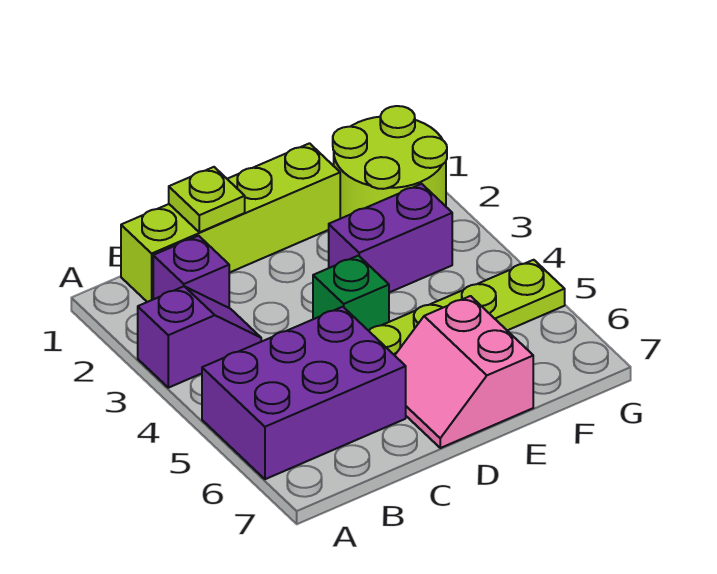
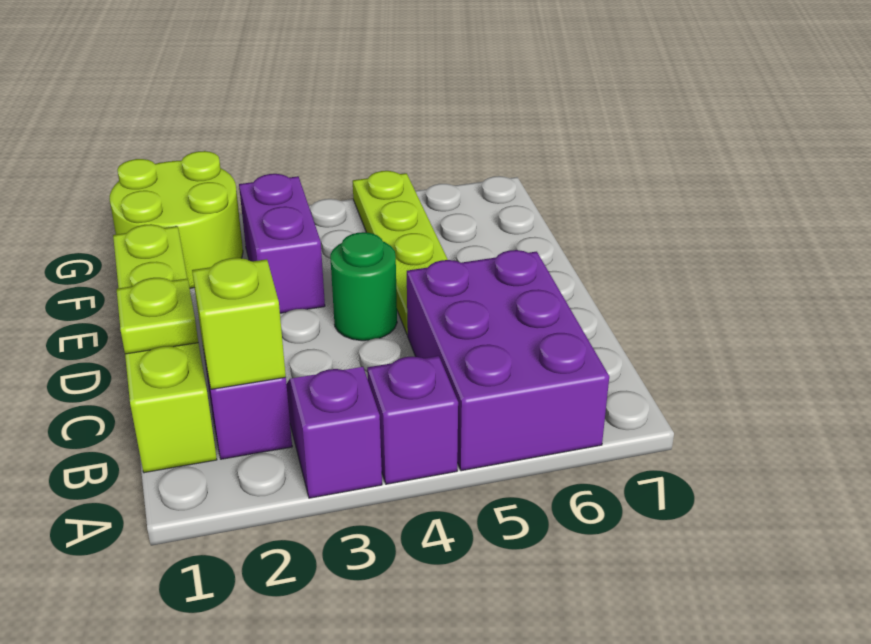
none -> purple brick A4 level 1
none -> lime brick B2 level 2
green brick D4 level 1 -> green round brick D4 level 1
pink slope D6:E7 level 1 top E -> none

